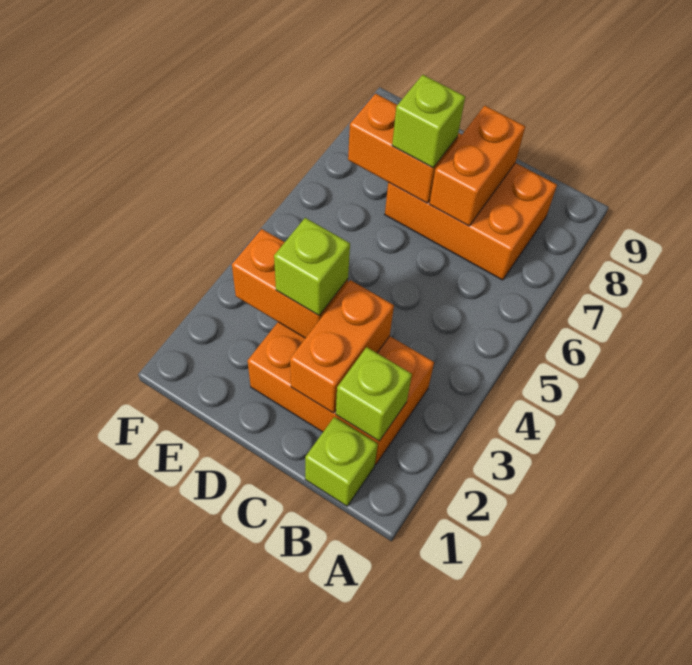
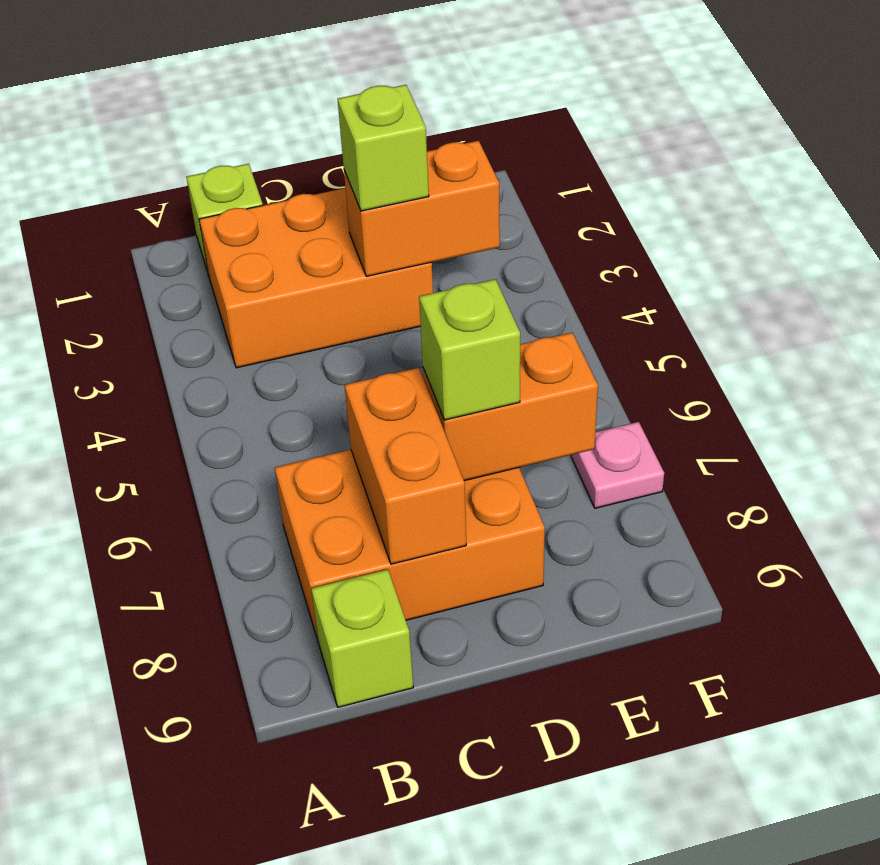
lime brick B2 level 2 -> lime brick B9 level 1
orange brick C2:C3 level 2 -> none
none -> pink plate F7 level 1

